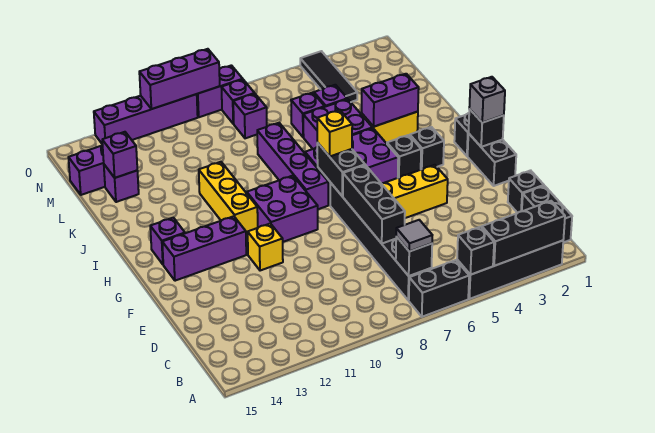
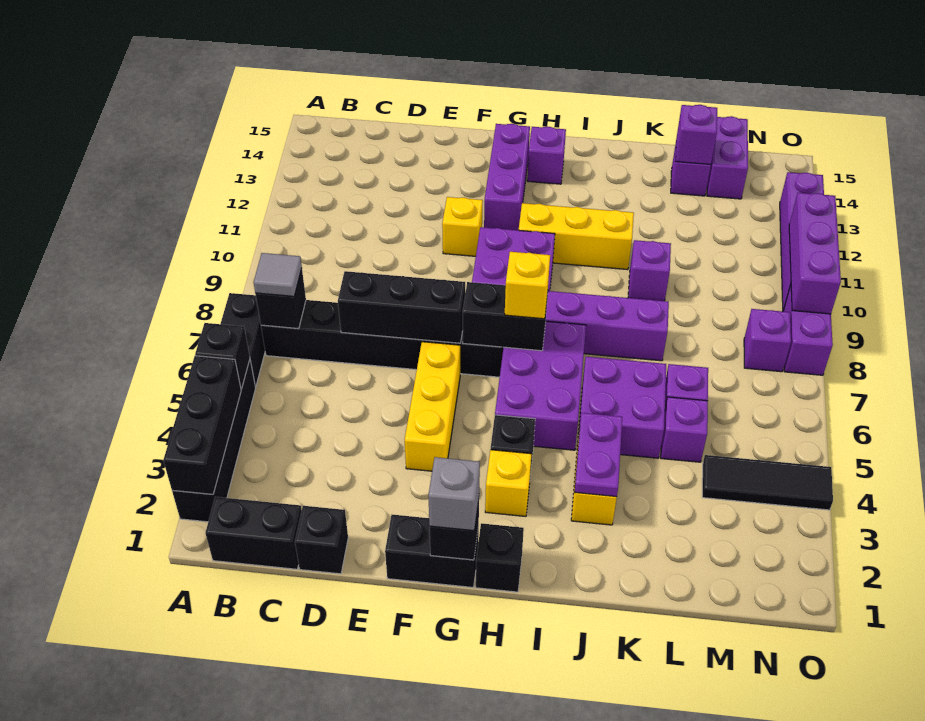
black brick H3 level 1 -> yellow brick H3 level 1
purple brick J3:J4 level 2 -> purple plate J3:J4 level 2
purple brick M8 level 1 -> purple brick K10 level 1

